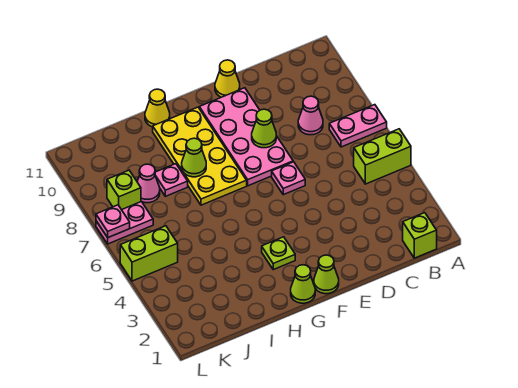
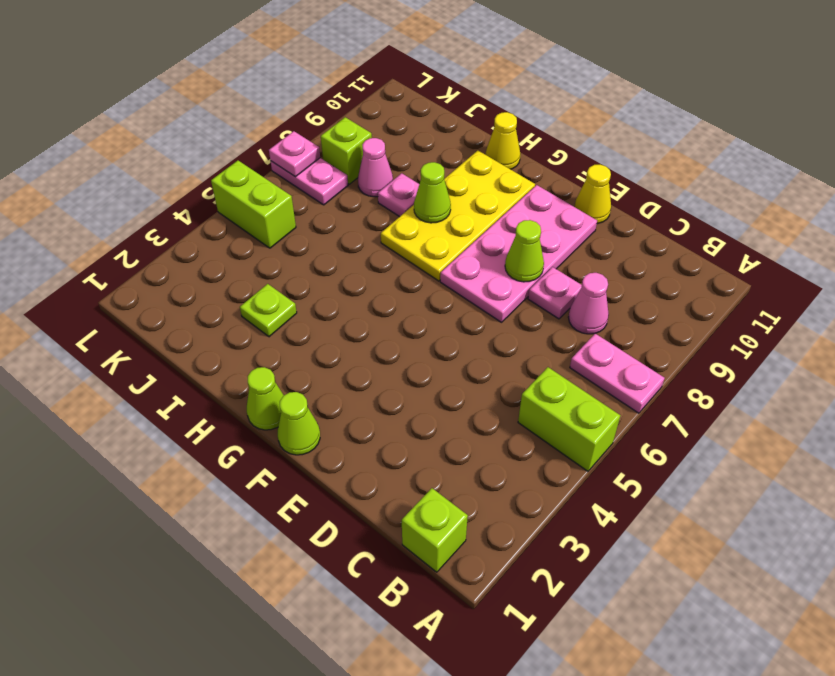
pink plate E6 level 1 -> pink plate D8 level 1
lime plate G3 level 1 -> lime plate I3 level 1

